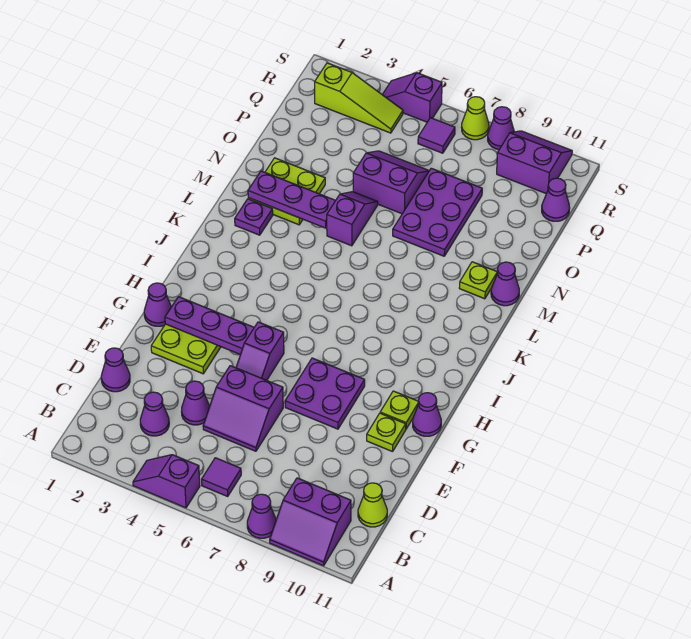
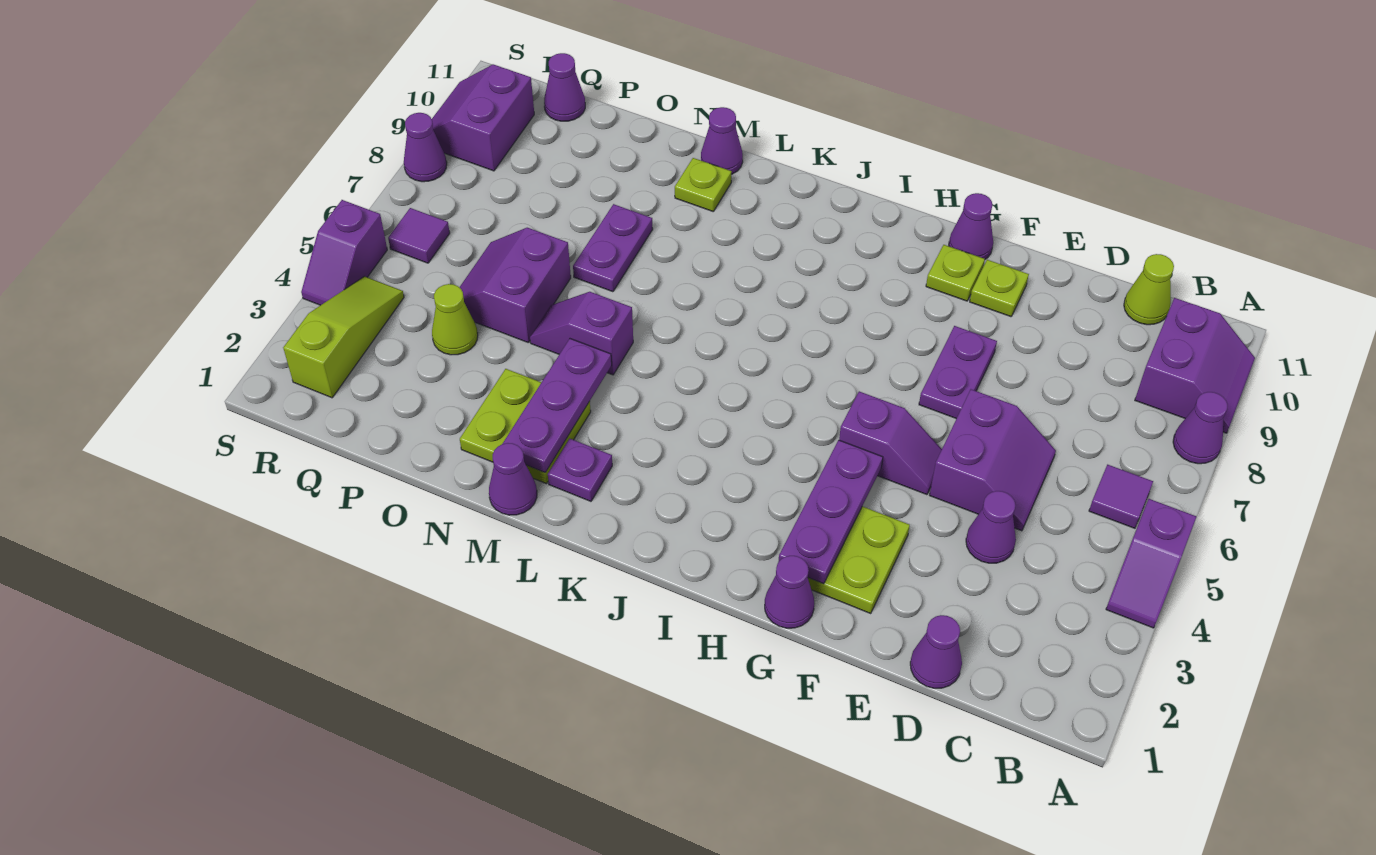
purple cone C3 level 1 -> purple cone M1 level 1
purple plate F7:G8 level 1 -> purple plate F7:F8 level 1
purple plate N7:P8 level 1 -> purple plate N7:N8 level 1
lime cone S7 level 1 -> lime cone P4 level 1

